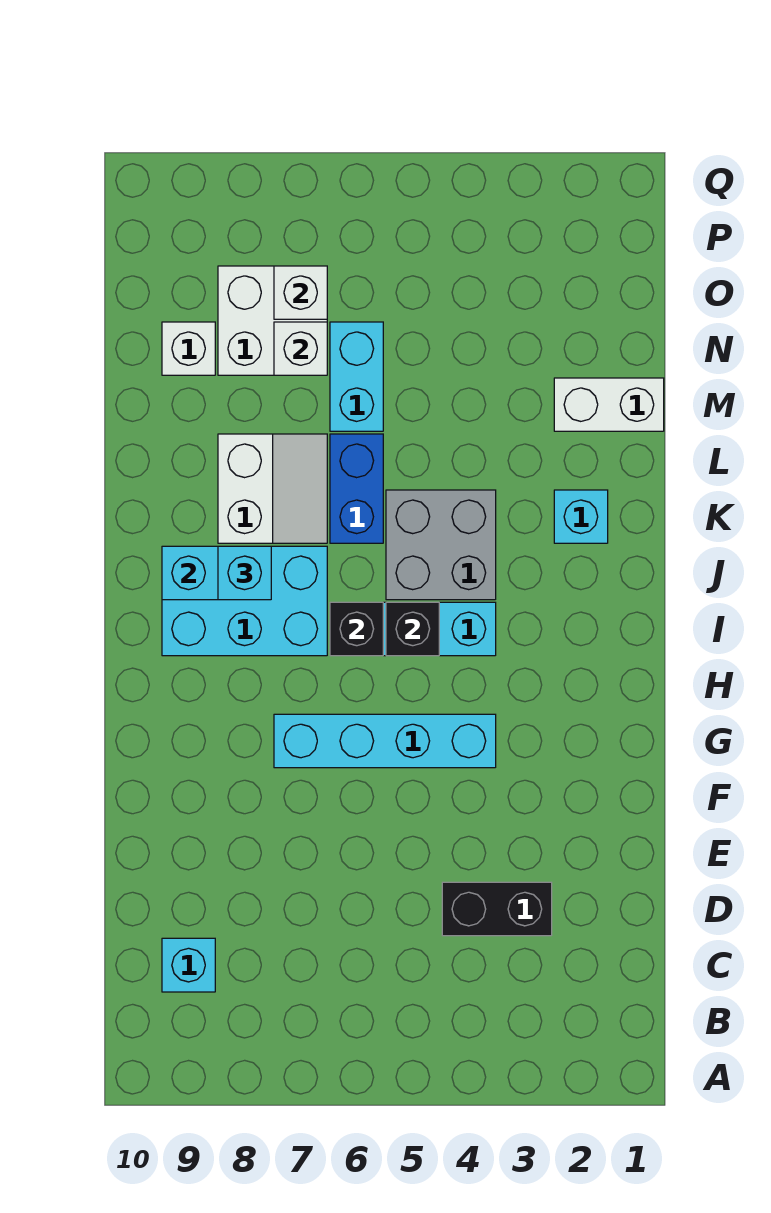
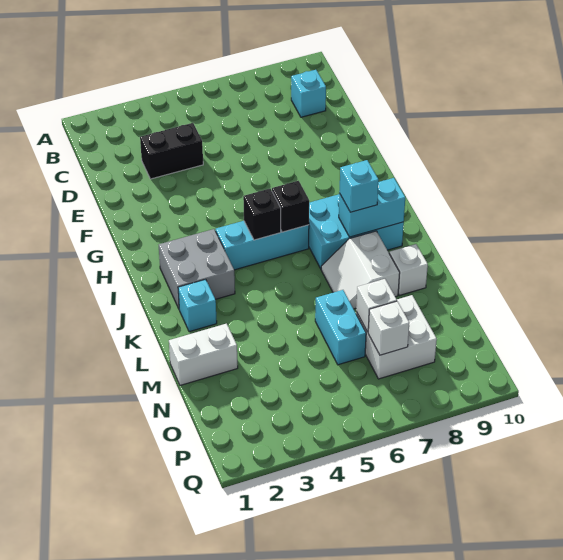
cyan brick G4:G7 level 1 -> none
grey brick J4:K5 level 1 -> grey brick I2:J3 level 1
blue brick K6:L6 level 1 -> none
white brick N9 level 1 -> white brick L9 level 1

